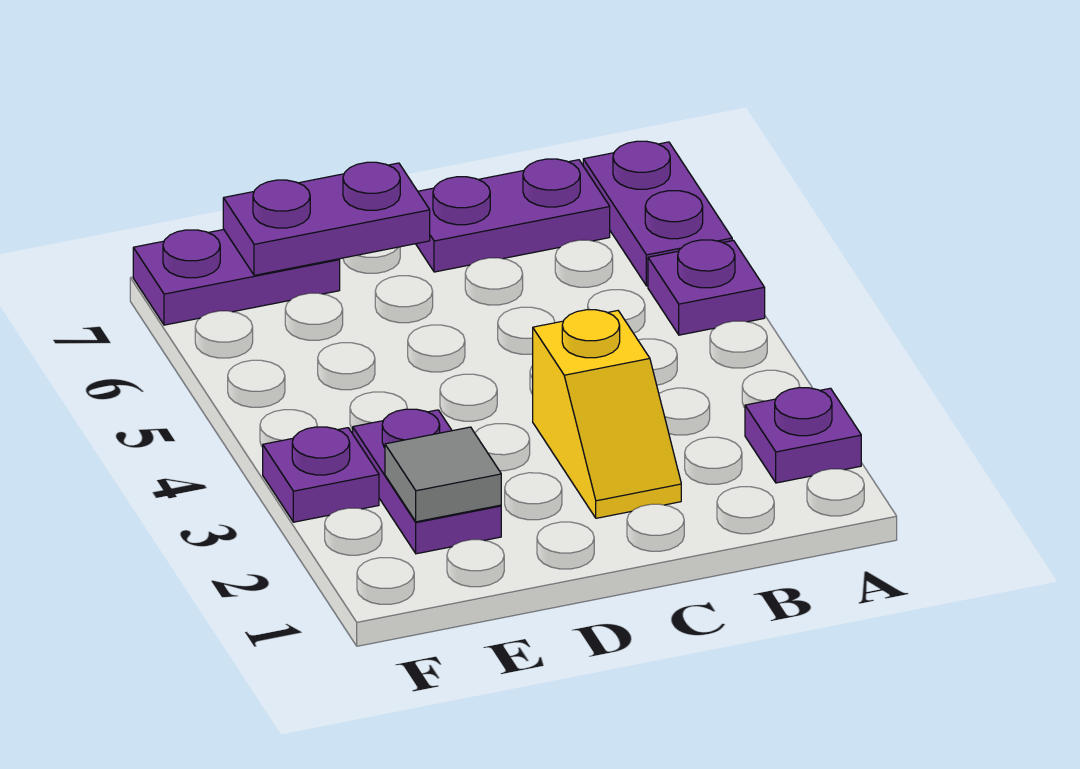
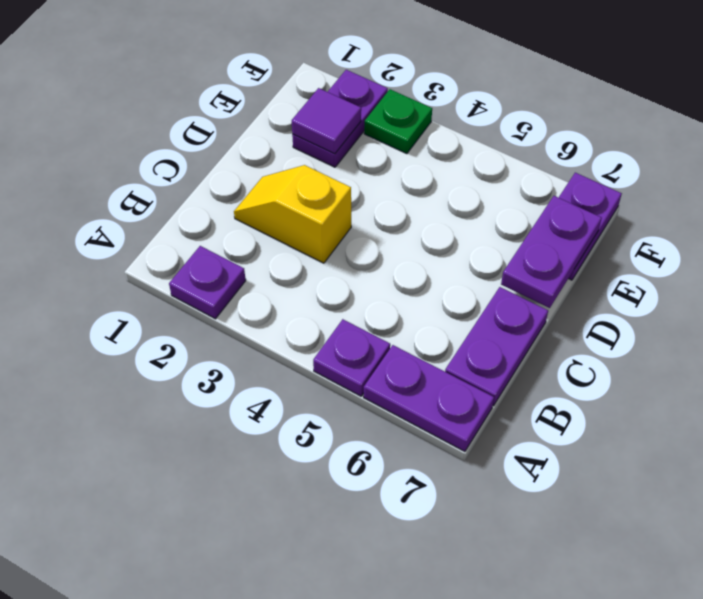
purple plate E2:E3 level 1 -> purple plate E2:F2 level 1
grey tile E2 level 2 -> purple tile E2 level 2
purple plate F3 level 1 -> green plate F3 level 1

